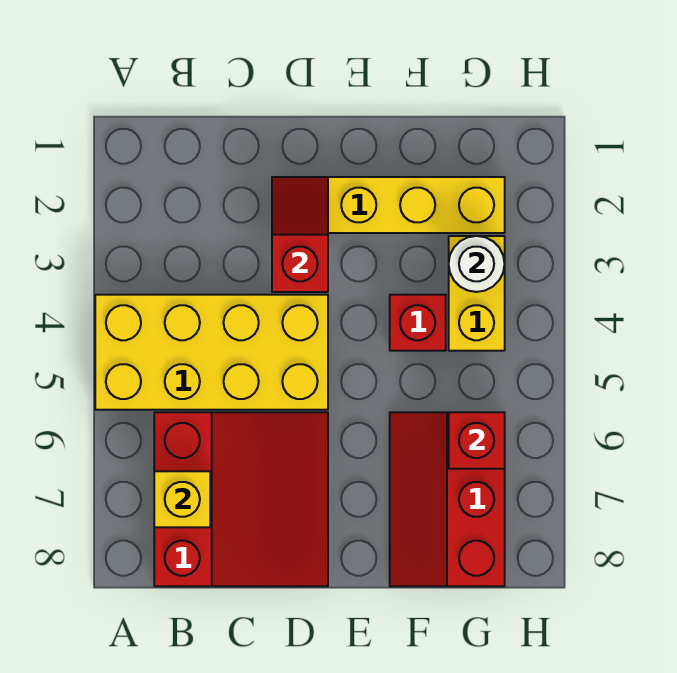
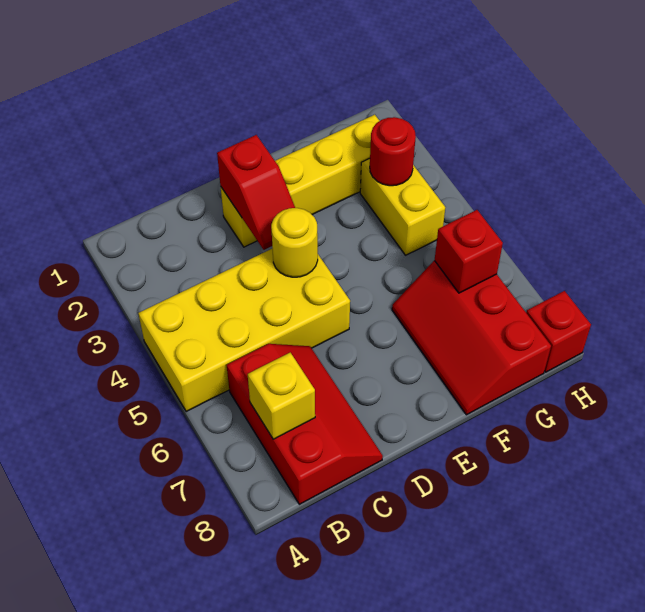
red slope B6:D8 level 1 top B -> red slope B6:C8 level 1 top B
red slope D2:D3 level 2 top 3 -> red slope D2:D3 level 2 top 2
none -> yellow round brick D4 level 2
red brick F4 level 1 -> red brick H8 level 1
white round brick G3 level 2 -> red round brick G3 level 2

